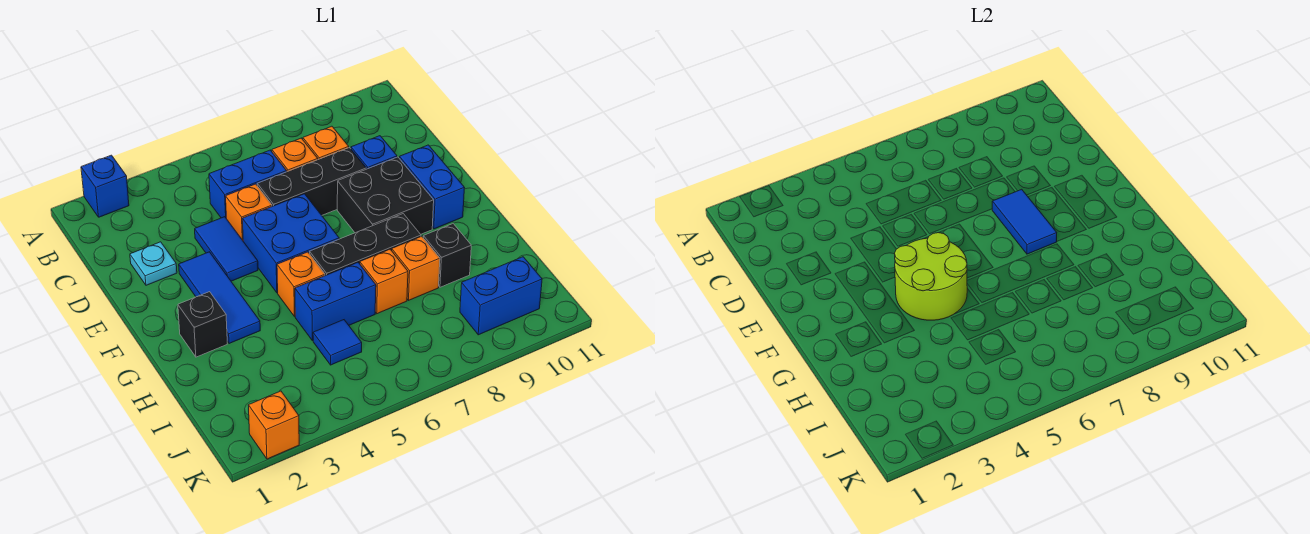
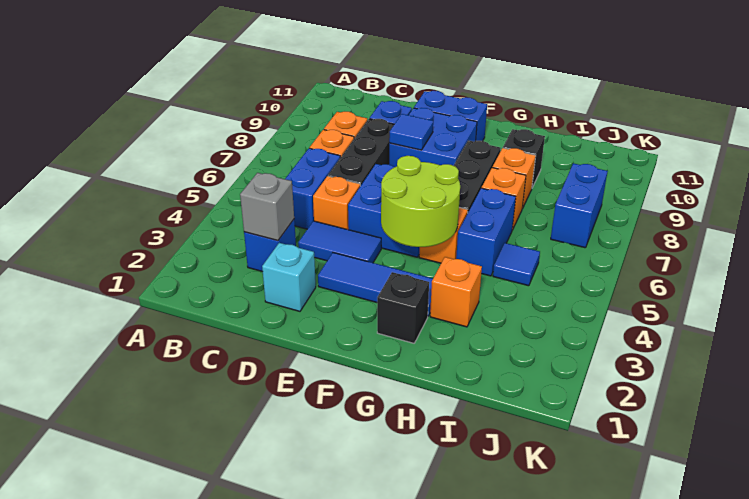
blue brick A2 level 1 -> blue brick C3 level 1
none -> grey brick C3 level 2
cyan plate D2 level 1 -> cyan brick D2 level 1
black brick E8:F9 level 1 -> blue brick E8:F9 level 1
blue tile E8:F8 level 2 -> blue tile E8 level 2
blue brick J9:J10 level 1 -> blue brick J7:J8 level 1
orange brick K2 level 1 -> orange brick H3 level 1

